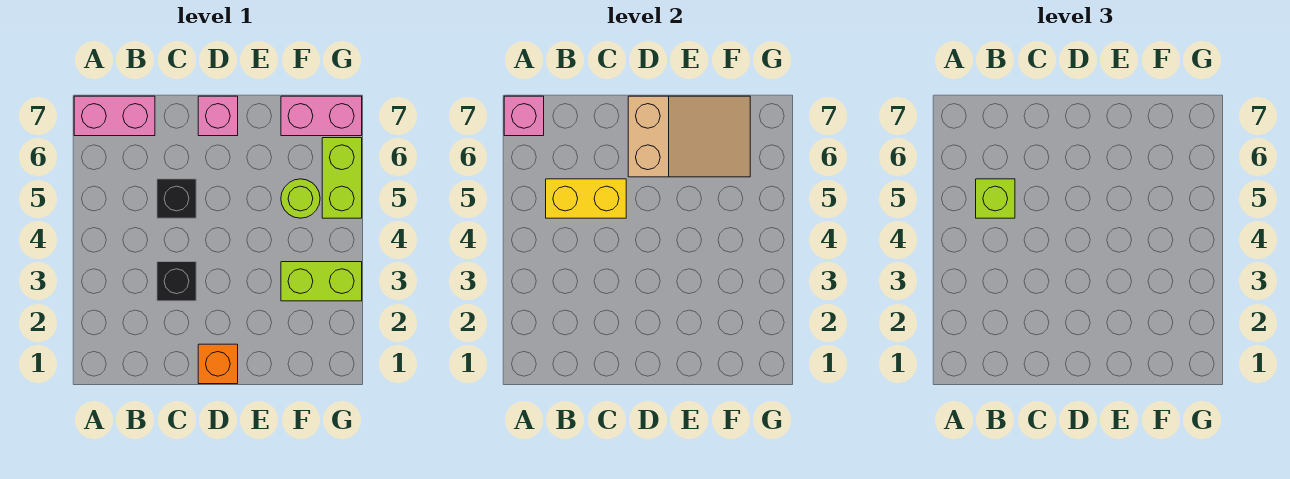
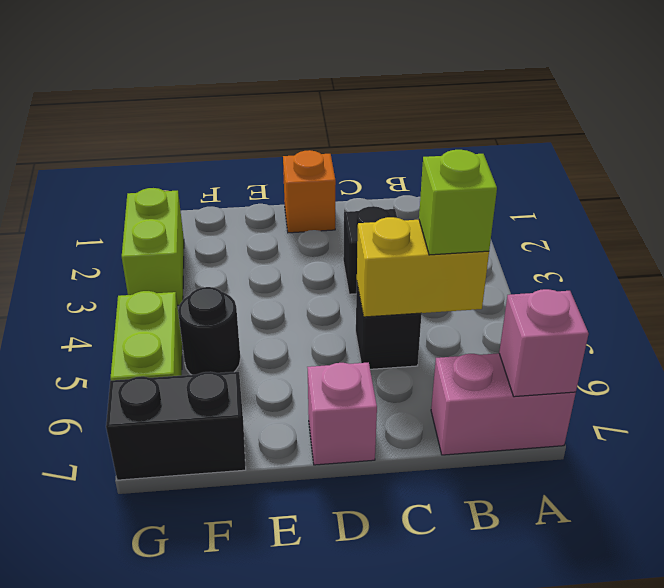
tan slope D6:F7 level 2 top D -> none
lime brick F3:G3 level 1 -> lime brick G2:G3 level 1
lime round brick F5 level 1 -> black round brick F5 level 1
pink brick F7:G7 level 1 -> black brick F7:G7 level 1

